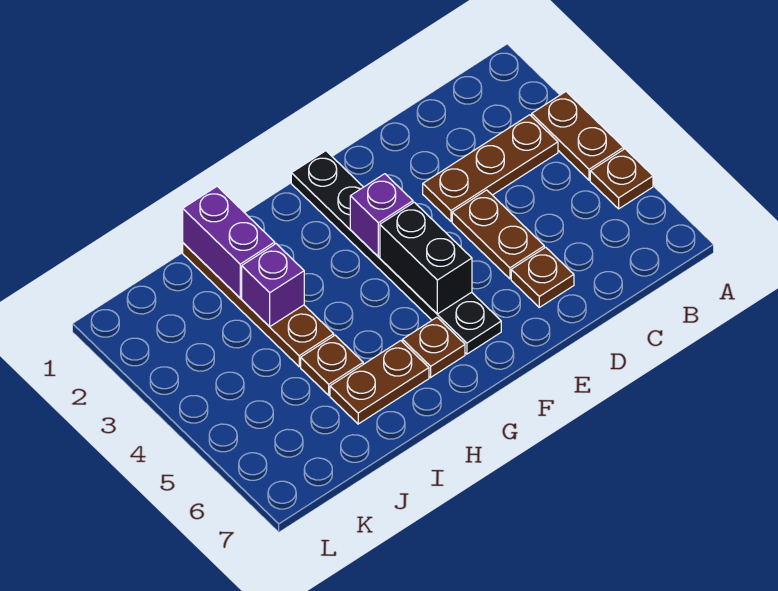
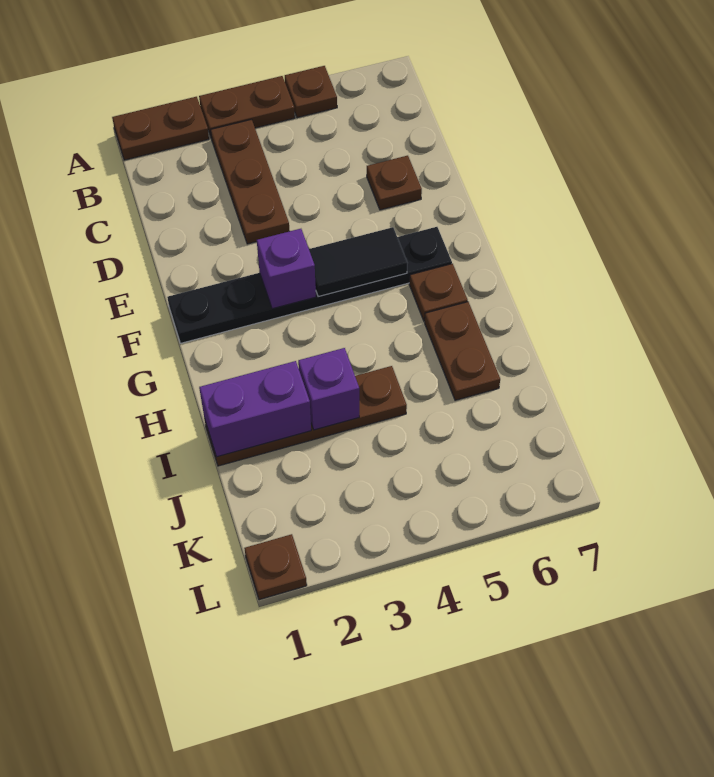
brown plate D4:D5 level 1 -> brown plate A1:A2 level 1
black brick F4:F5 level 2 -> black tile F4:F5 level 2
brown plate I5 level 1 -> brown plate L1 level 1

